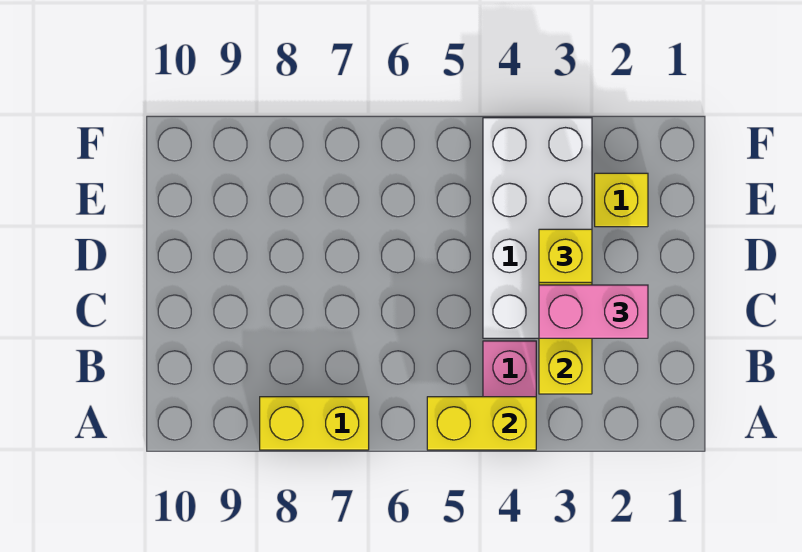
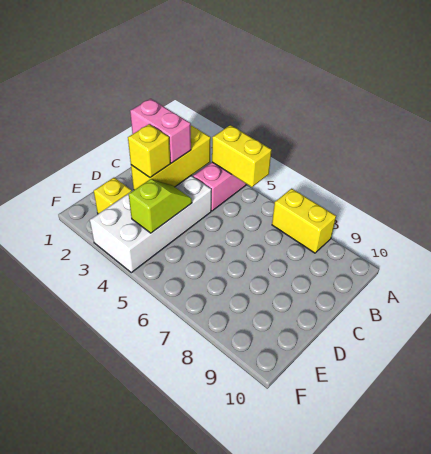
none -> lime slope D4:E4 level 2 top E

